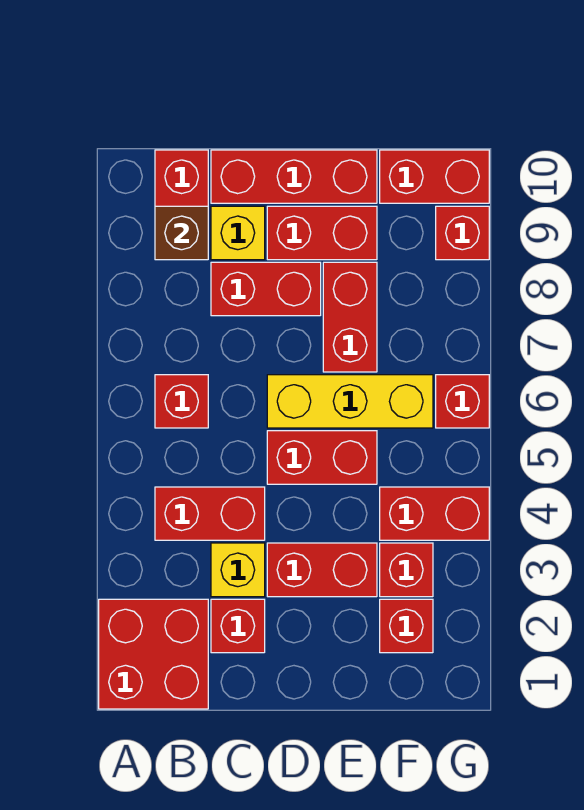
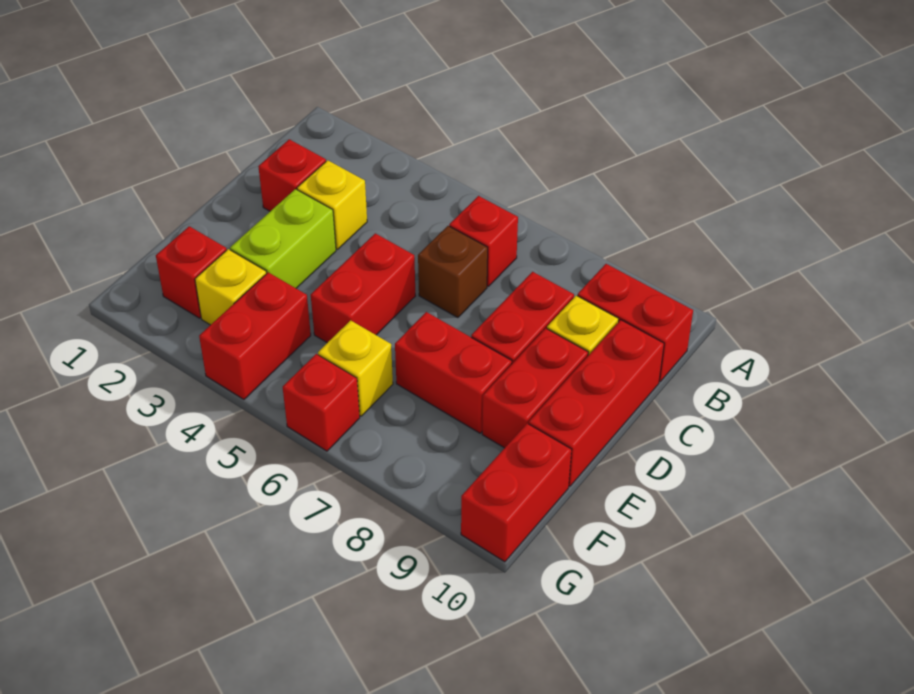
red brick A1:B2 level 1 -> none
red brick B4:C4 level 1 -> none
brown brick B9 level 2 -> brown brick C6 level 1
red brick D3:E3 level 1 -> lime brick D3:E3 level 1
yellow brick D6:F6 level 1 -> yellow brick F6 level 1
red brick F3 level 1 -> yellow brick F3 level 1
red brick G9 level 1 -> none

